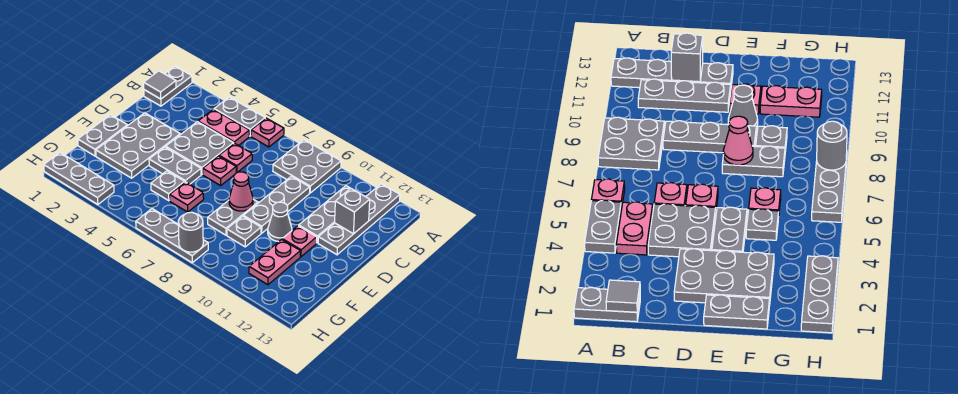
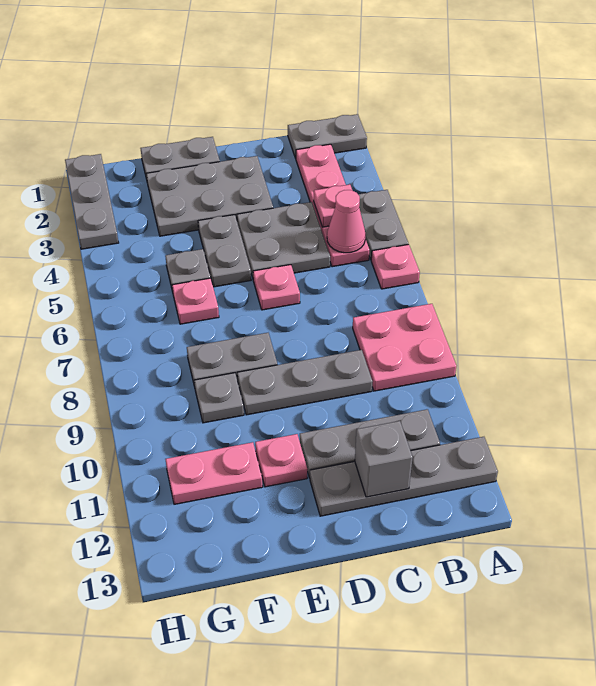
grey plate A8:B9 level 1 -> pink plate A8:B9 level 1
grey tile B1 level 2 -> none
pink plate B4:B5 level 1 -> pink plate B2:B5 level 1
pink plate C6 level 1 -> pink plate B4 level 2
pink cone E8 level 2 -> pink cone B5 level 2
grey cone E10 level 1 -> none
grey plate H6:H8 level 1 -> none
grey round brick H8 level 2 -> none

